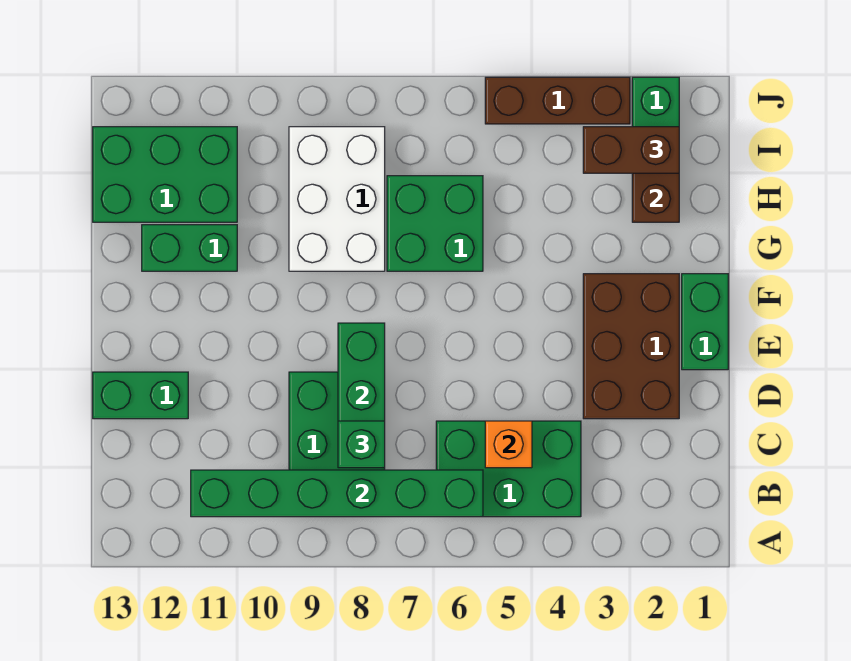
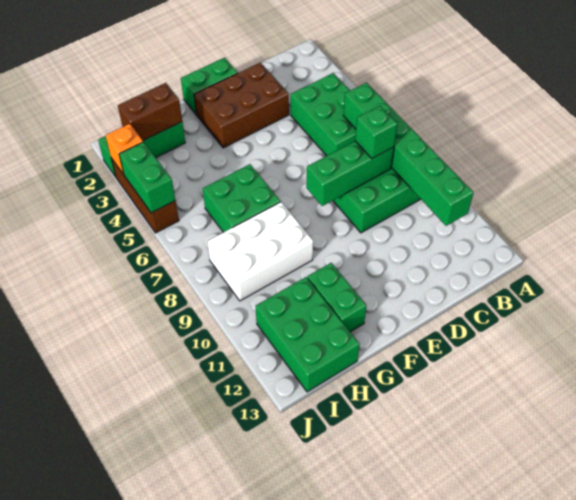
orange brick C5 level 2 -> orange brick J3 level 2
green brick D12:D13 level 1 -> green brick J4:J5 level 2
brown brick I2:I3 level 3 -> none

